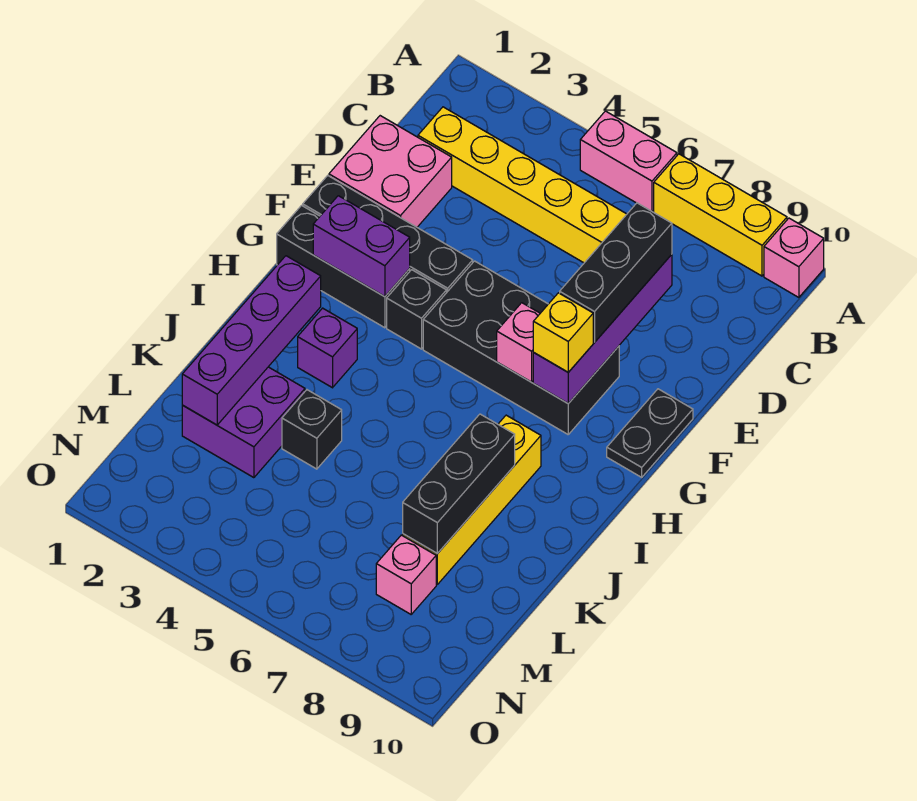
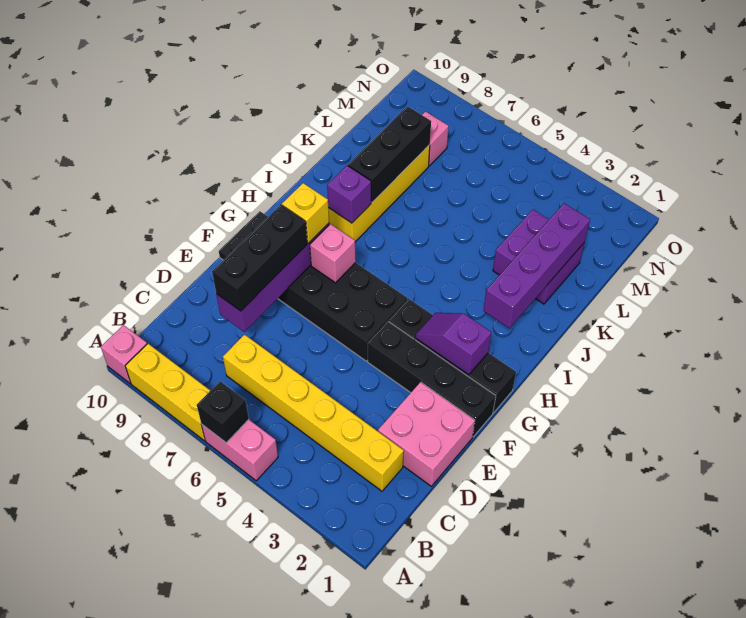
purple brick G2:G3 level 2 -> purple slope G2:G3 level 2 top 2
purple brick I3 level 1 -> purple brick I8 level 2
black brick K4 level 1 -> black brick A6 level 2

